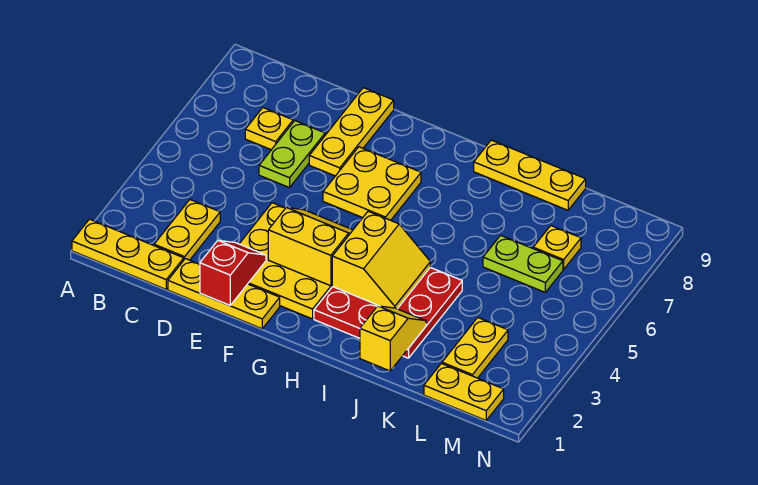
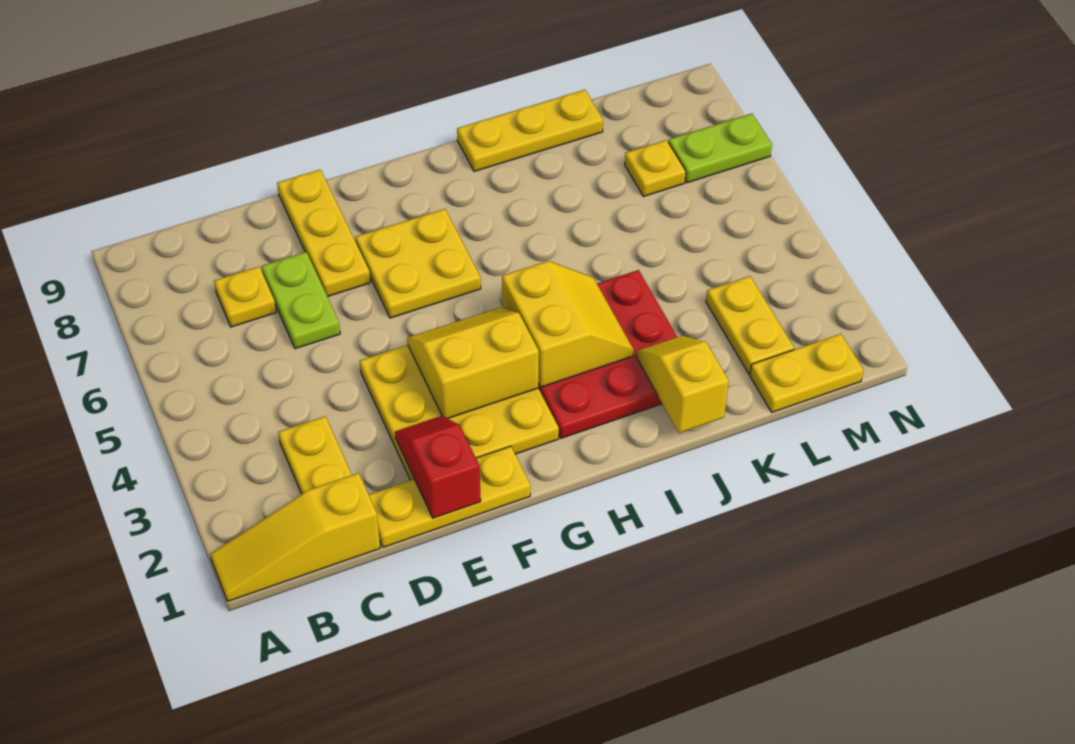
yellow plate A1:C1 level 1 -> yellow slope A1:C1 level 1 top C
lime plate K6:L6 level 1 -> lime plate M7:N7 level 1

